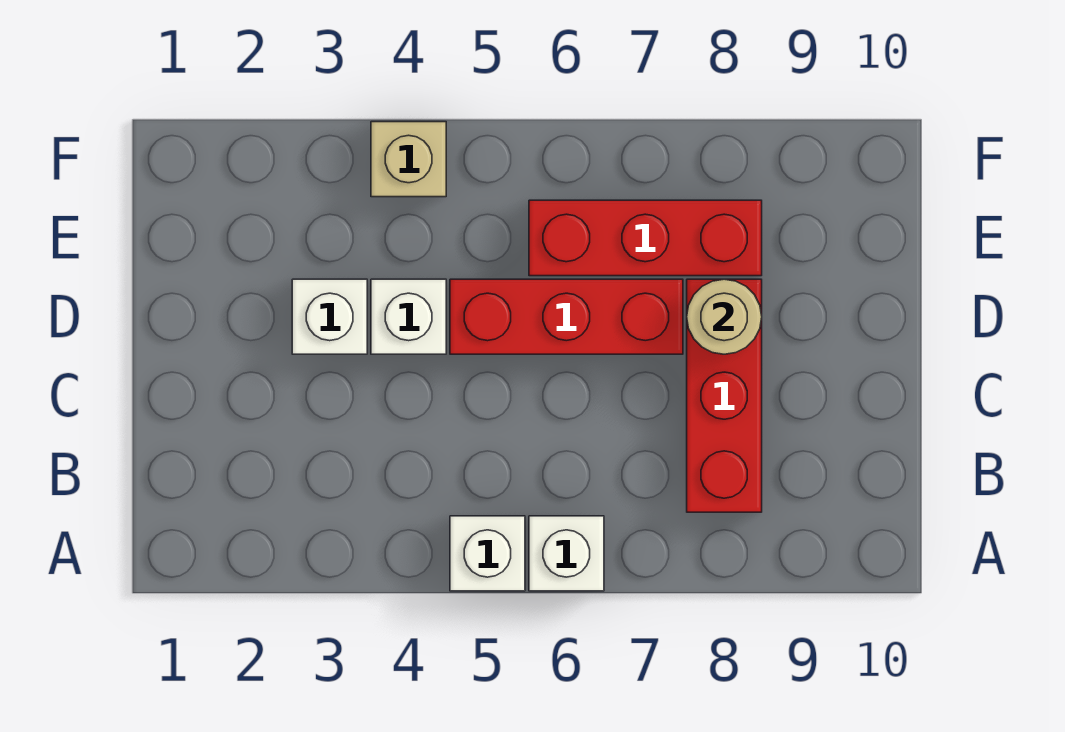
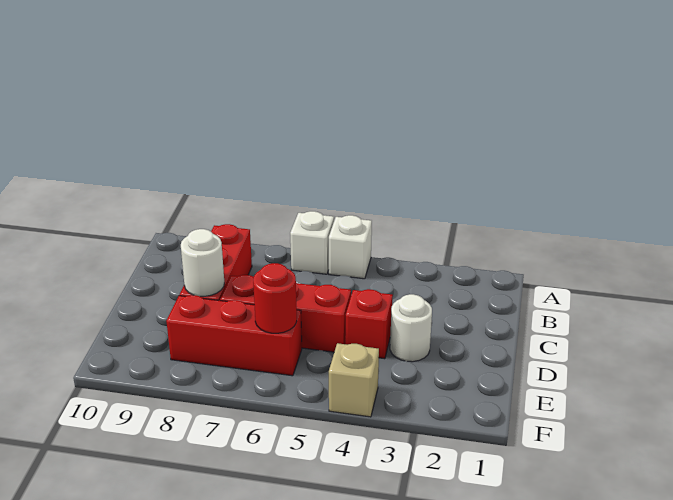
white brick D3 level 1 -> white round brick D3 level 1
white brick D4 level 1 -> red brick D4 level 1
tan round brick D8 level 2 -> white round brick D8 level 2
none -> red round brick E6 level 2

